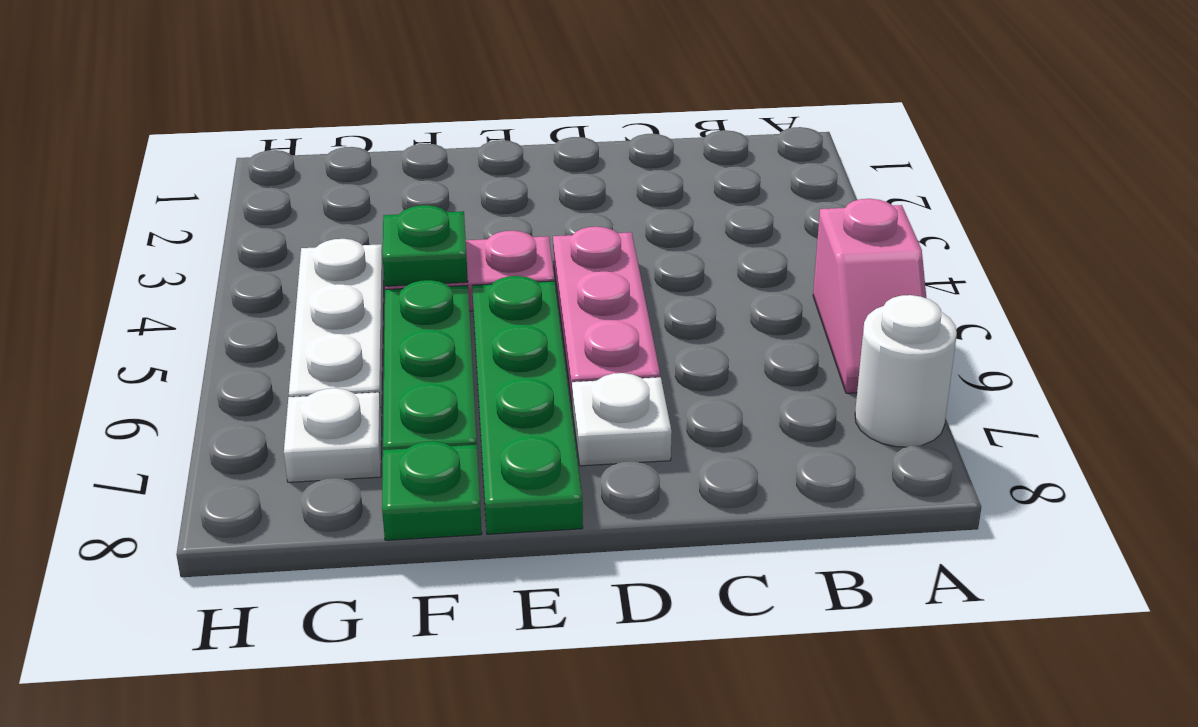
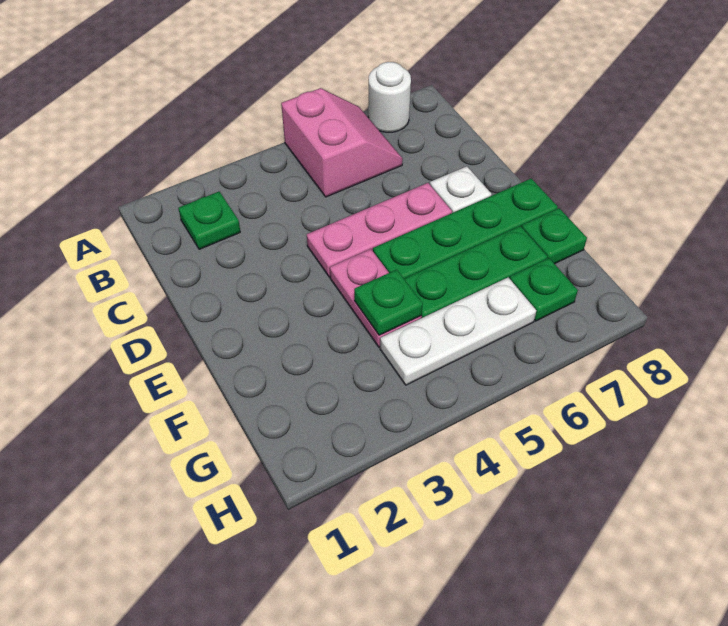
pink slope A5:A6 level 1 top 5 -> pink slope A5:B6 level 1 top 5
none -> green plate B2 level 1
white plate G7 level 1 -> green plate G7 level 1

